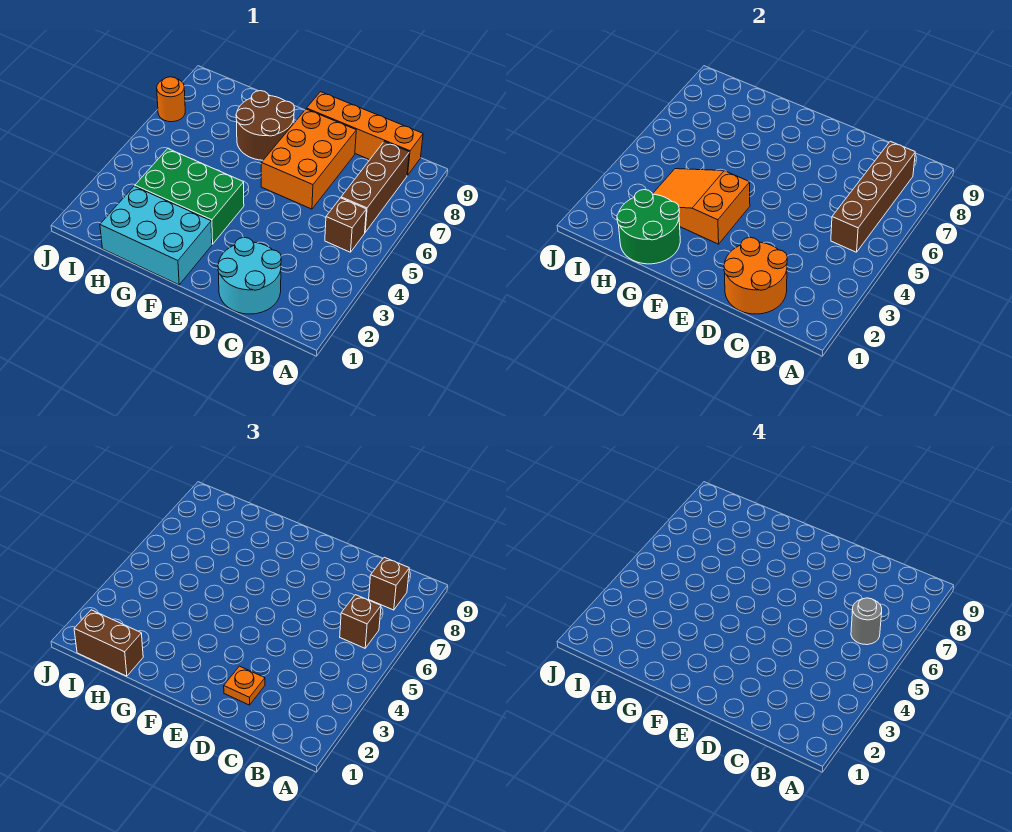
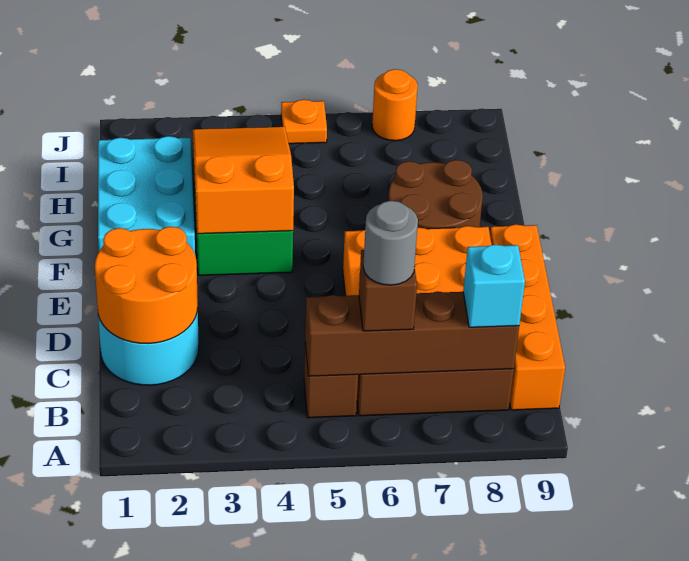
brown brick B8 level 3 -> cyan brick B8 level 3
orange plate D2 level 3 -> orange plate J5 level 1
green round brick G1:H2 level 2 -> none
brown brick H1:I1 level 3 -> none

